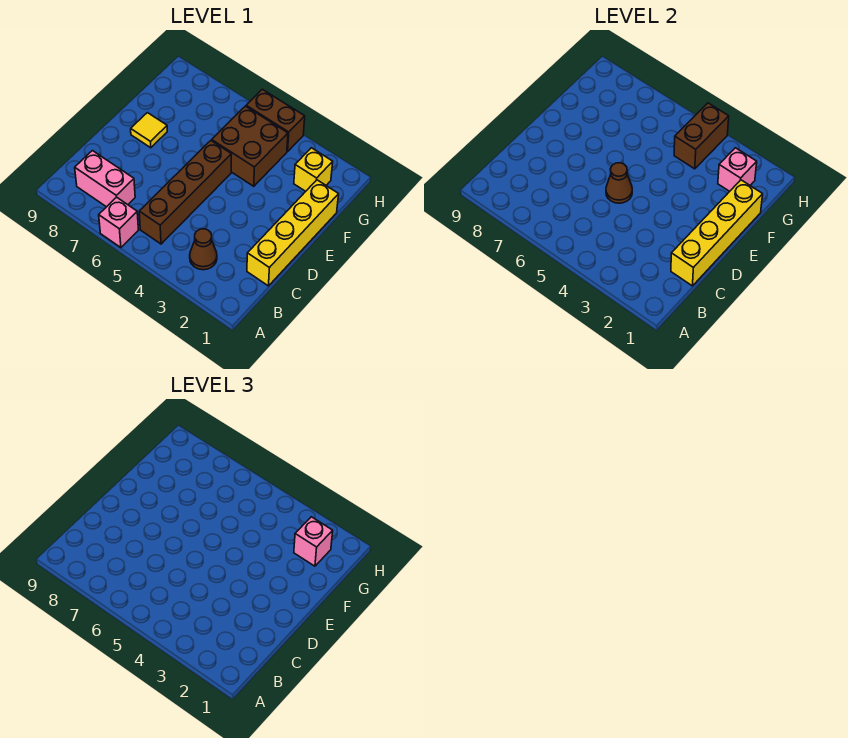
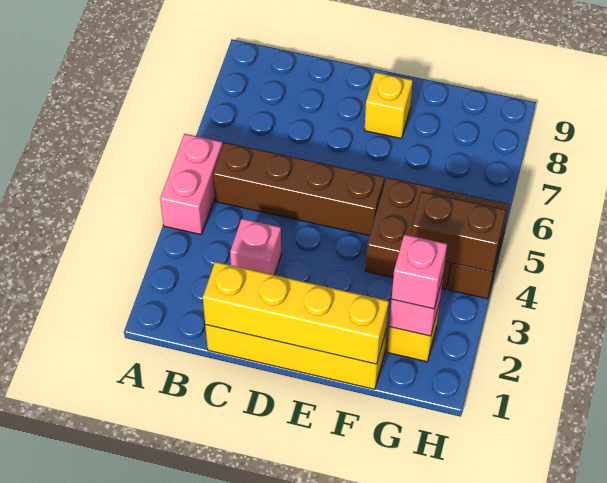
pink brick A6 level 1 -> pink brick C3 level 1
brown cone B3 level 1 -> none
pink brick B7:B8 level 1 -> pink brick A4:A5 level 1
brown cone D5 level 2 -> none
yellow tile E8 level 1 -> yellow brick E8 level 1

